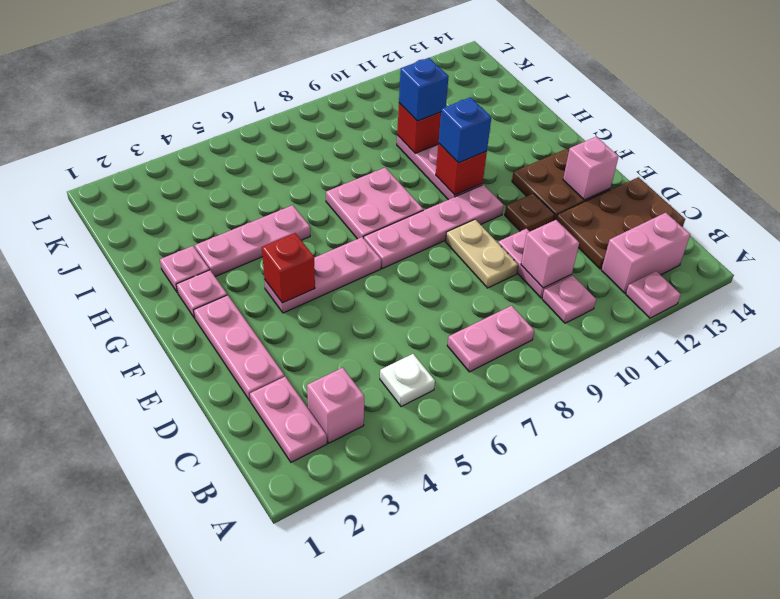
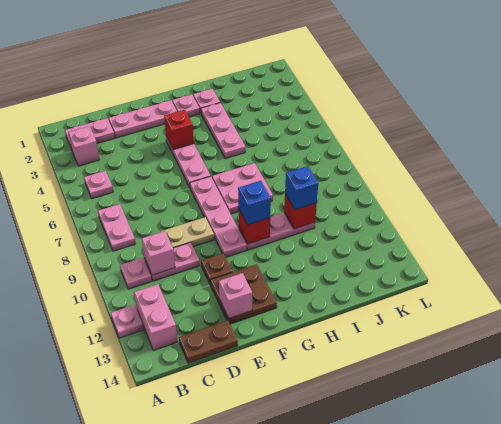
white plate B5 level 1 -> pink plate B5 level 1
brown plate C12:D14 level 1 -> brown plate C14:D14 level 1

